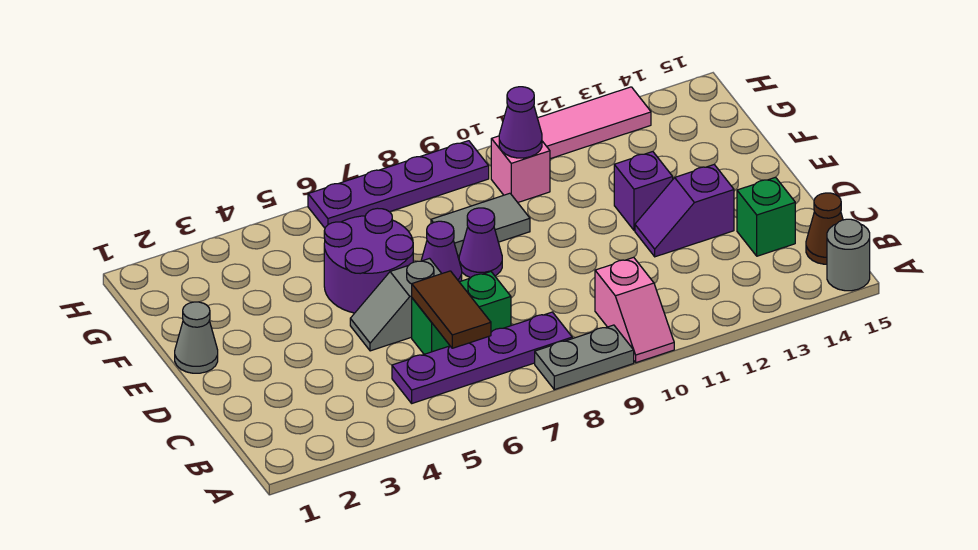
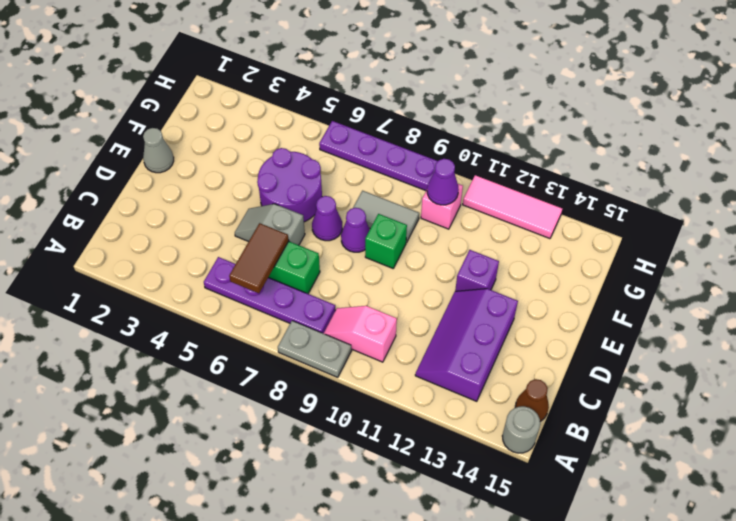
pink slope A10:B10 level 1 top B -> pink slope B9:B10 level 1 top 10
green brick C14 level 1 -> green brick E9 level 1
purple slope D12:D13 level 1 top 13 -> purple slope B12:D13 level 1 top 13

